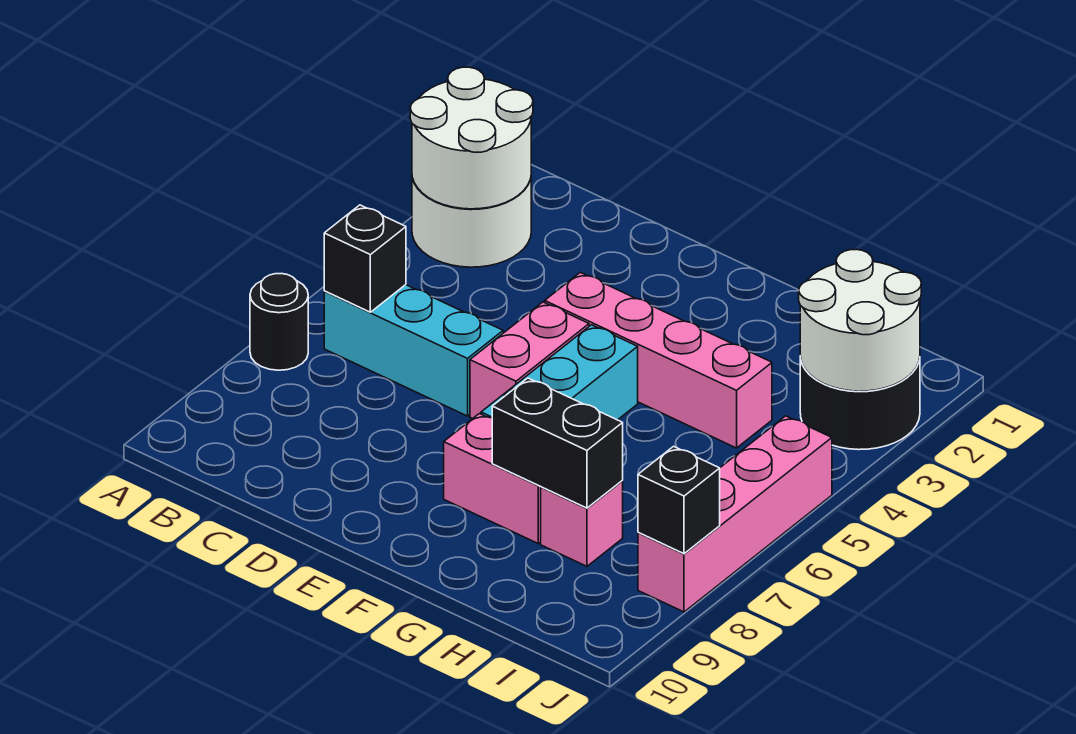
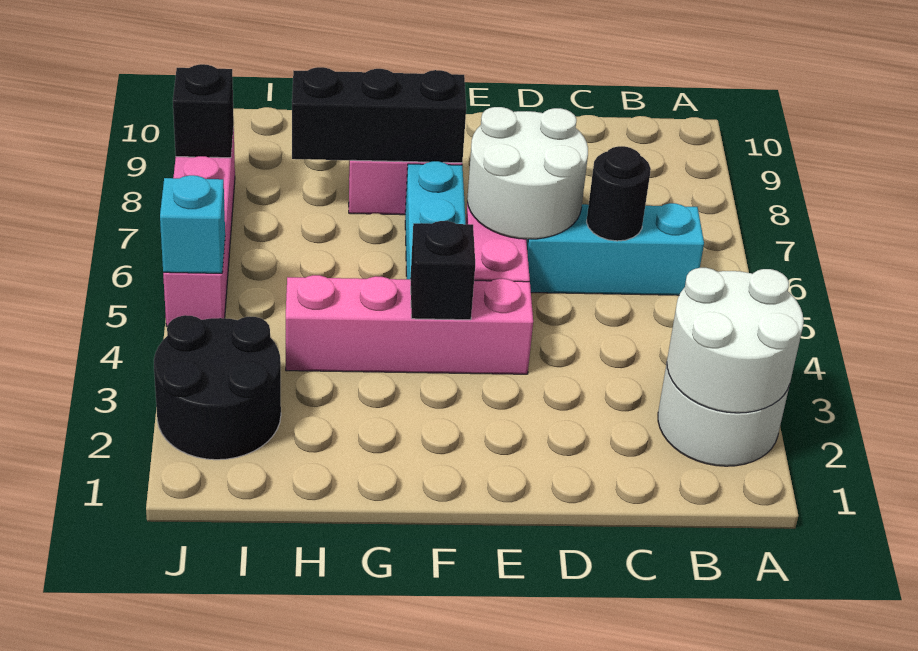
black round brick A7 level 1 -> black round brick C6 level 2
black brick B6 level 2 -> black brick F4 level 2
black brick G8:H8 level 2 -> black brick F8:H8 level 2
pink brick H8 level 1 -> none
white round brick I2:J3 level 2 -> white round brick D6:E7 level 2
none -> cyan brick J5 level 2

